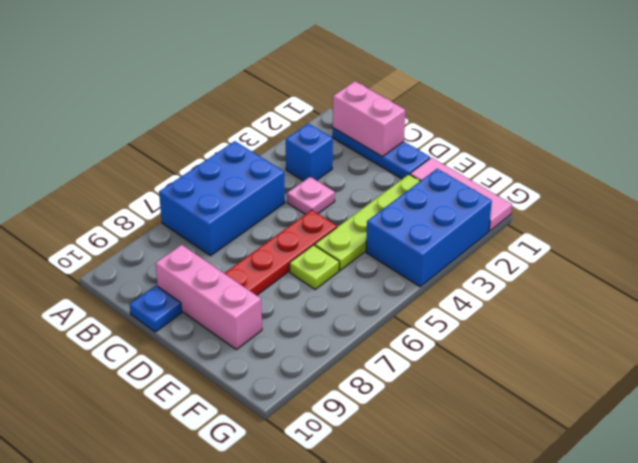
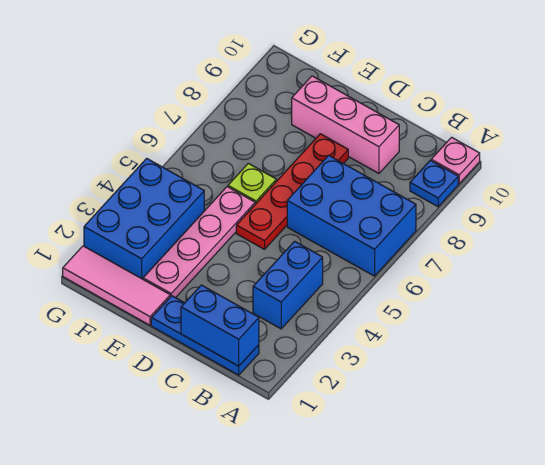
blue brick A5:B7 level 1 -> blue brick A6:C7 level 1
pink brick B1:C1 level 2 -> blue brick B1:C1 level 2
blue brick B3 level 1 -> blue brick B3:B4 level 1
pink plate C4 level 1 -> pink plate A10 level 1
blue plate C10 level 1 -> blue plate A9 level 1
lime plate E2:E5 level 1 -> pink plate E2:E5 level 1

